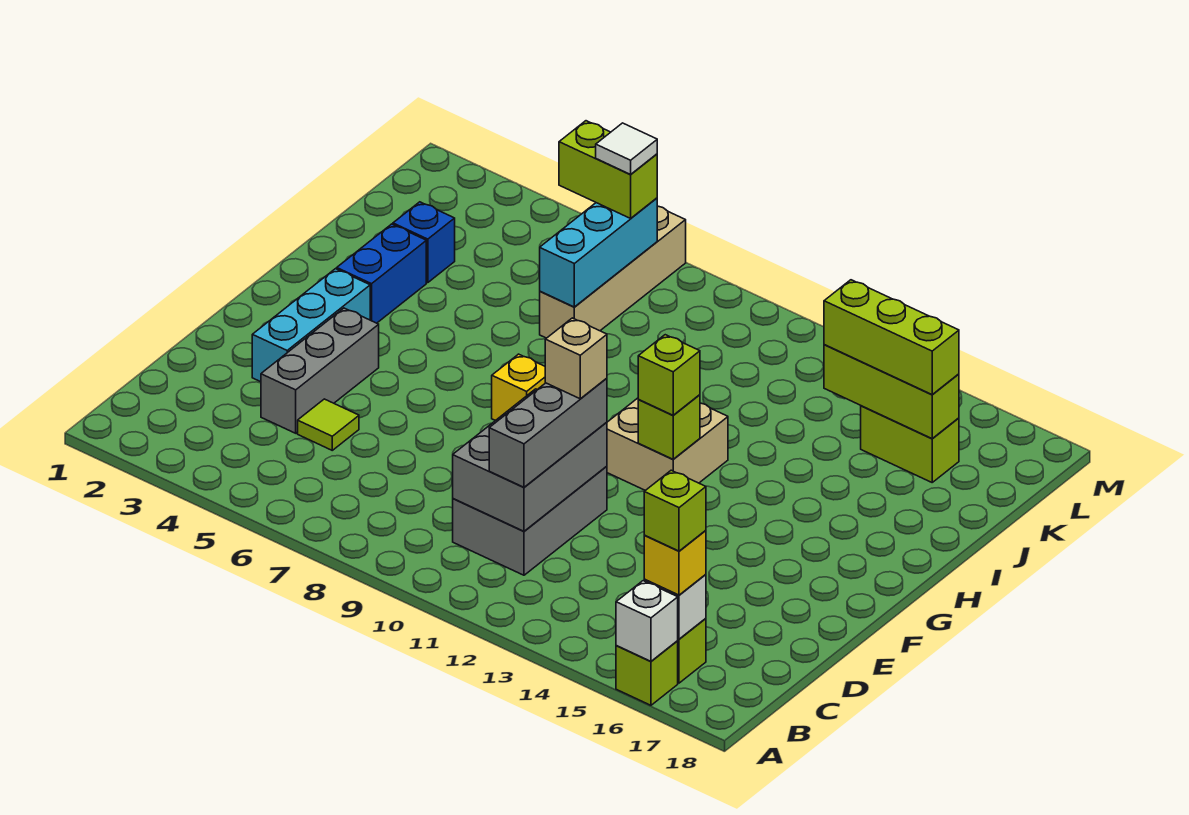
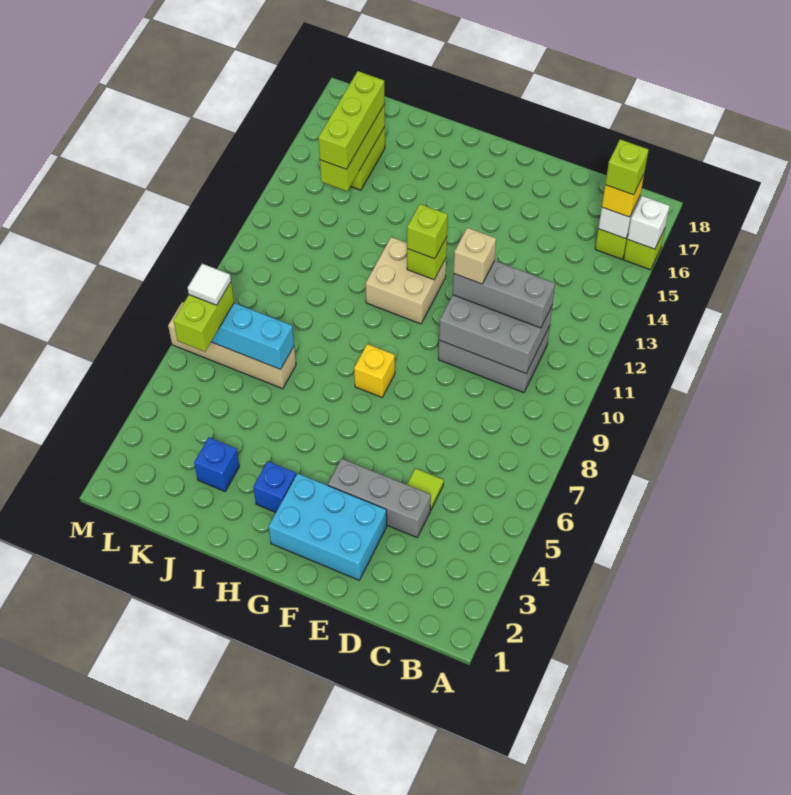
cyan brick E3:G3 level 1 -> cyan brick E2:G3 level 1
blue brick H3:I3 level 1 -> blue brick H3 level 1

